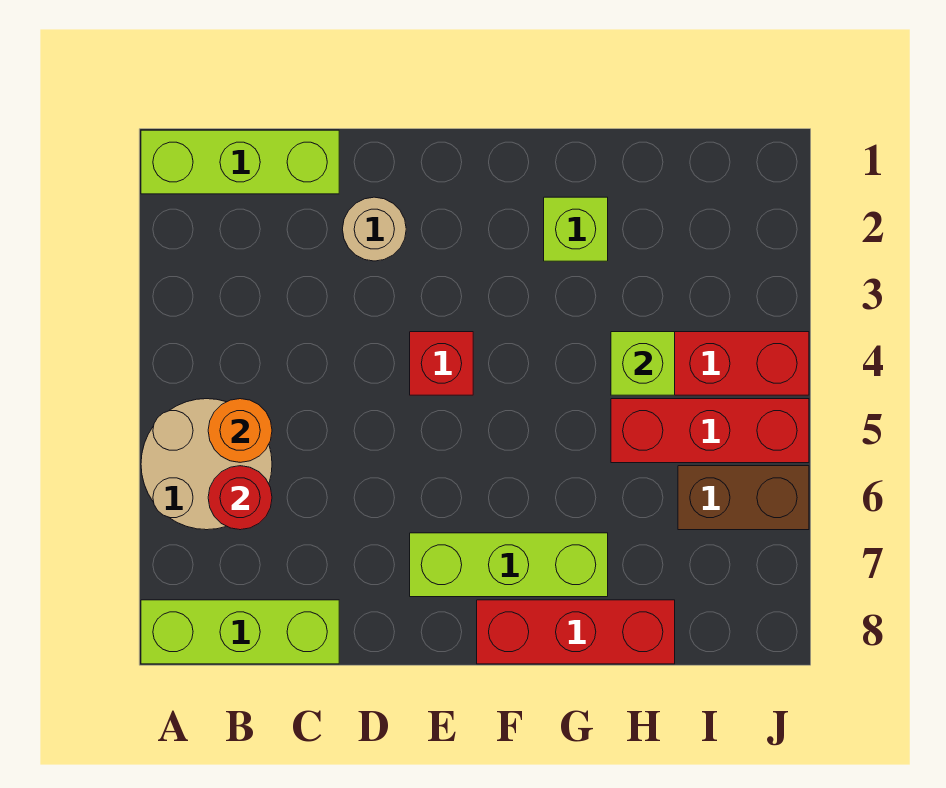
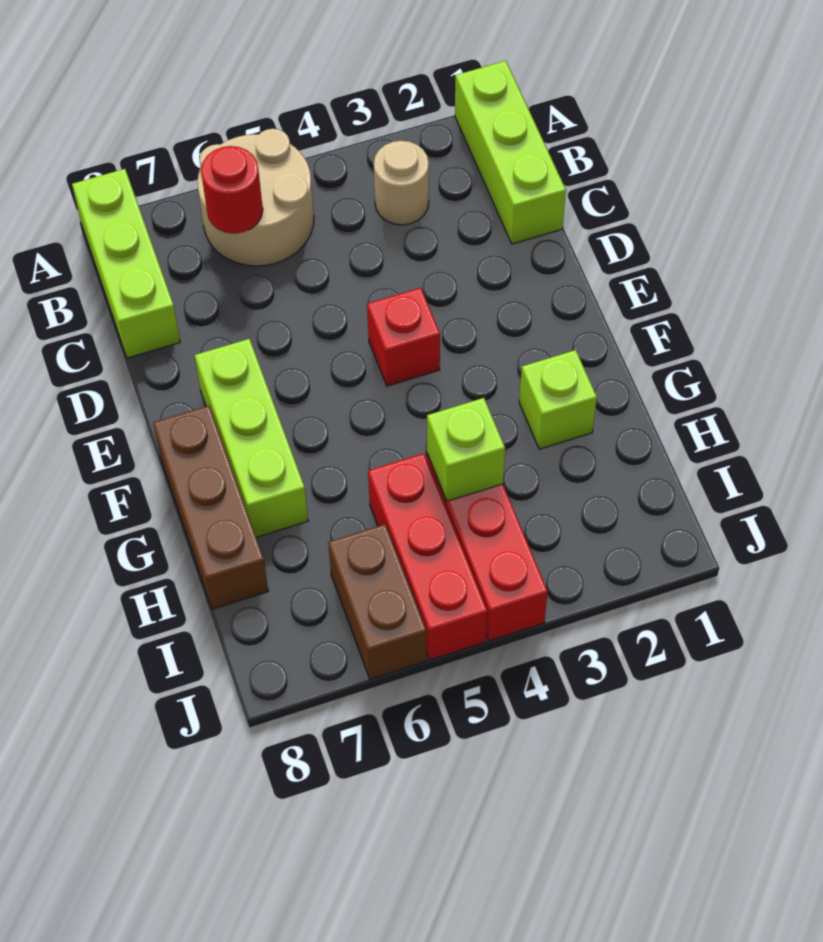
orange round brick B5 level 2 -> none
tan round brick D2 level 1 -> tan round brick B3 level 1
red brick F8:H8 level 1 -> brown brick F8:H8 level 1

